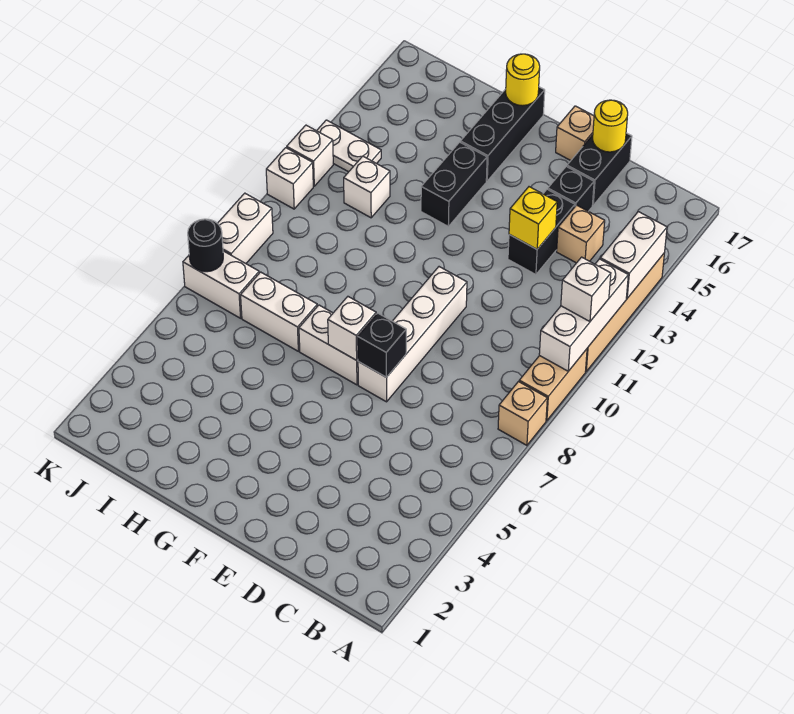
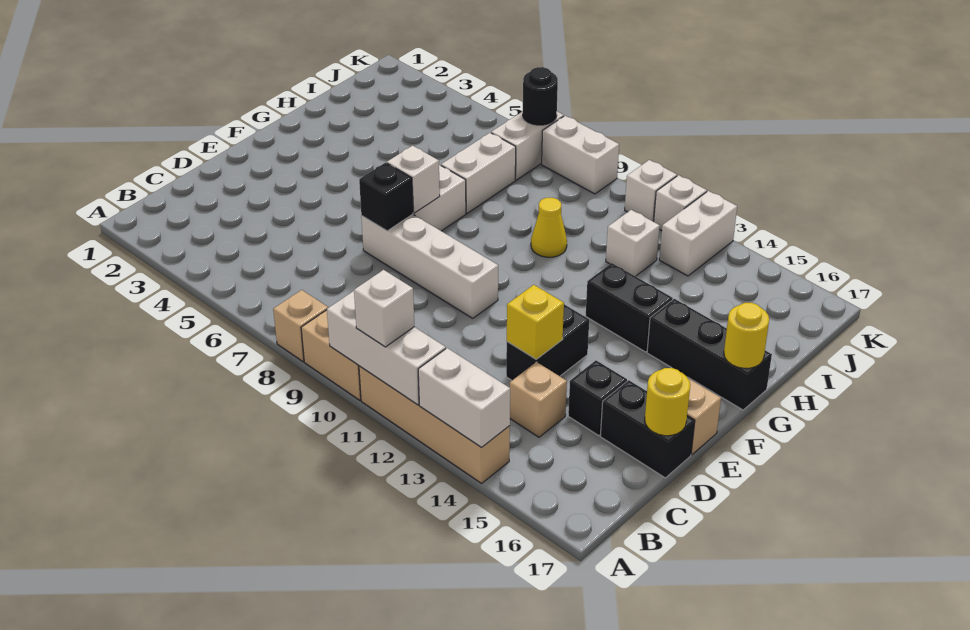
black brick D13:D14 level 1 -> black brick D13:E13 level 1
none -> yellow cone H10 level 1
white plate J13:K13 level 1 -> white brick J13:K13 level 1

